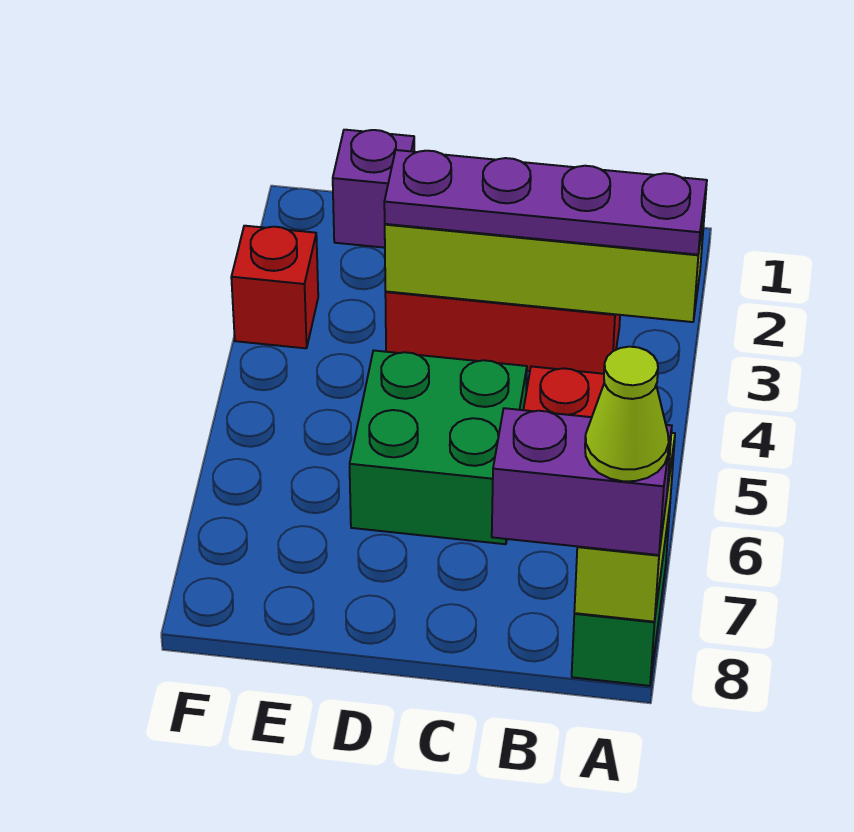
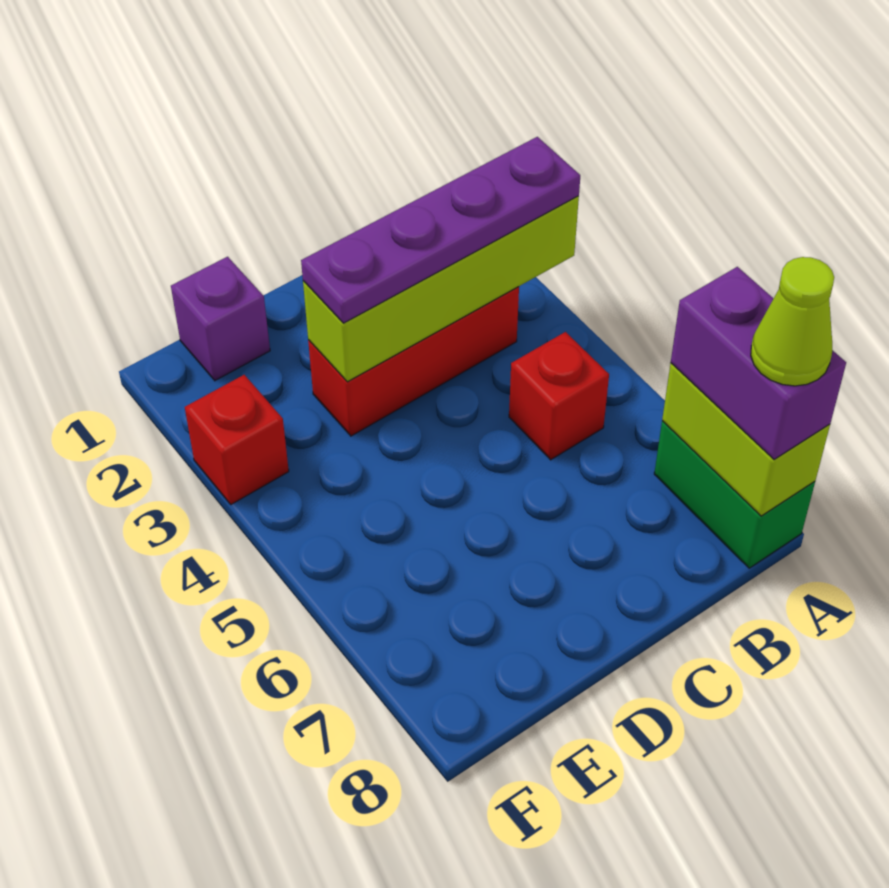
purple brick A8:B8 level 3 -> purple brick A7:A8 level 3
green brick C5:D6 level 1 -> none

